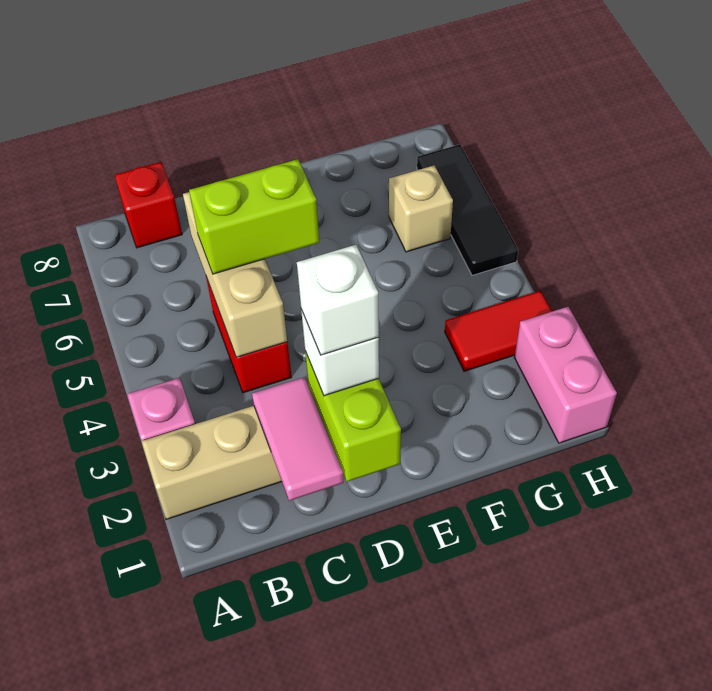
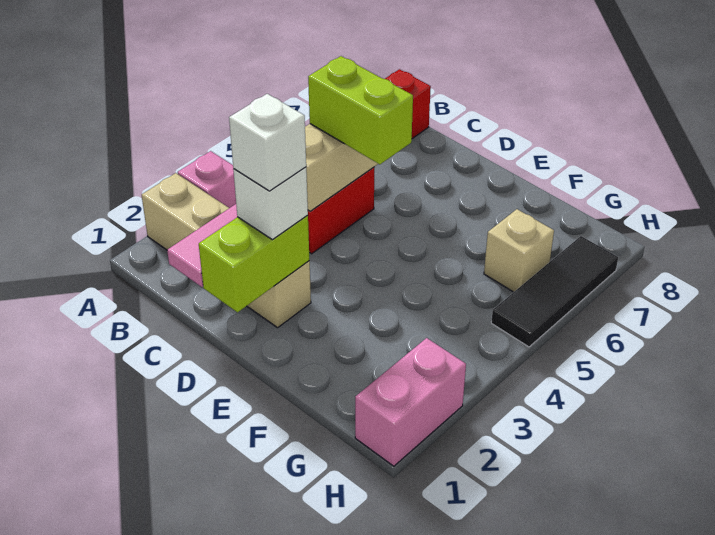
red tile G3:H3 level 1 -> none

